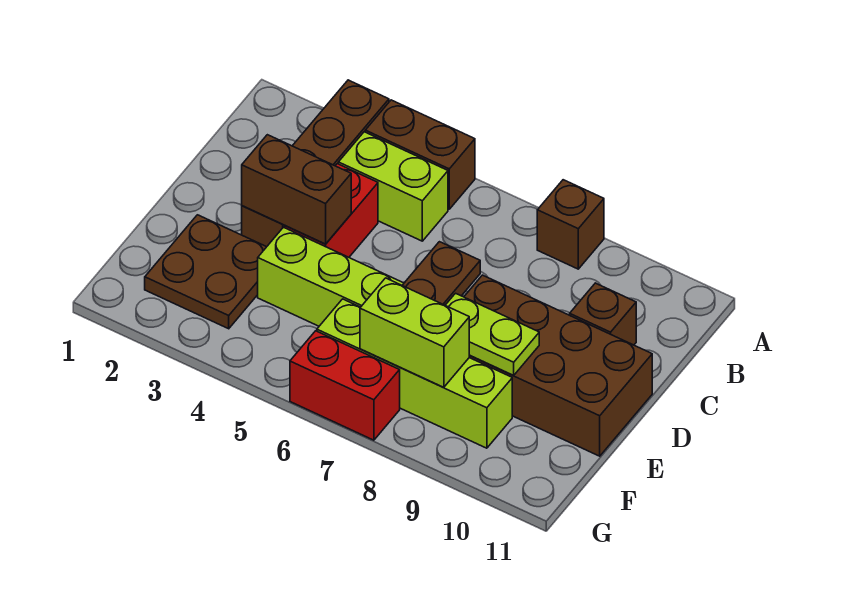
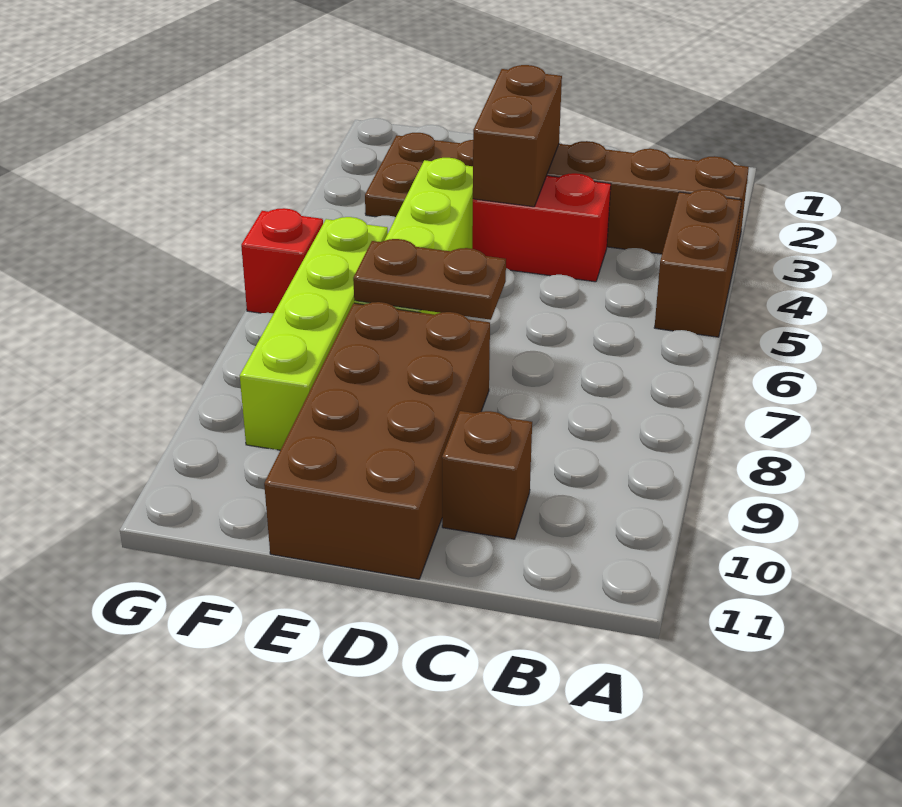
brown brick A8 level 1 -> none
lime brick B4:B5 level 1 -> none
lime plate E8:E9 level 2 -> none
lime brick F7:F8 level 2 -> none
red brick G6:G7 level 1 -> red brick G6 level 1

